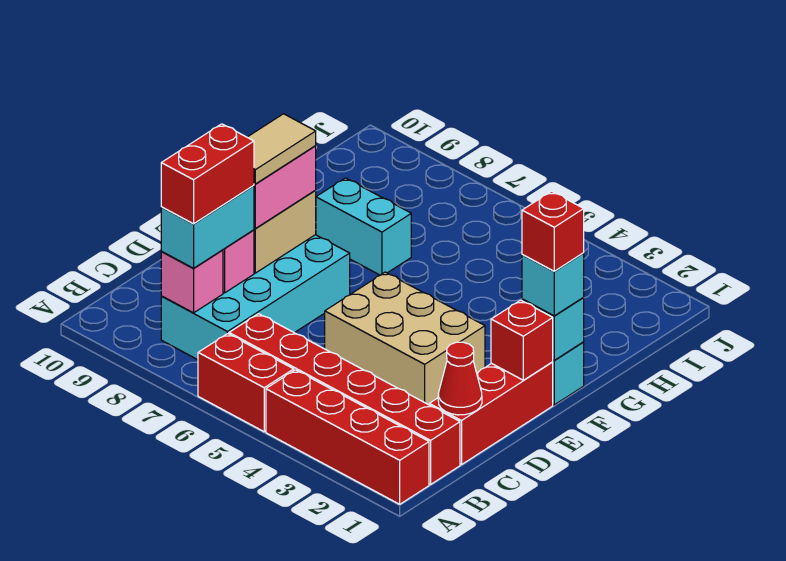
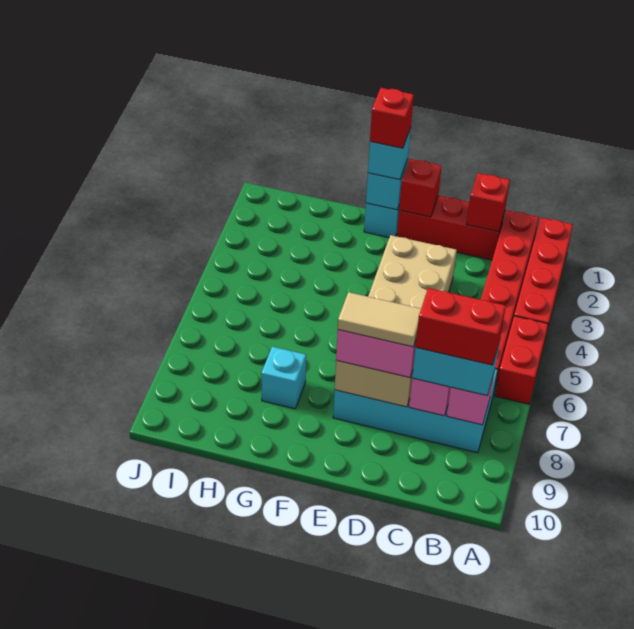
red cone C1 level 2 -> red brick C1 level 2
cyan brick G7:G8 level 1 -> cyan brick G8 level 1

